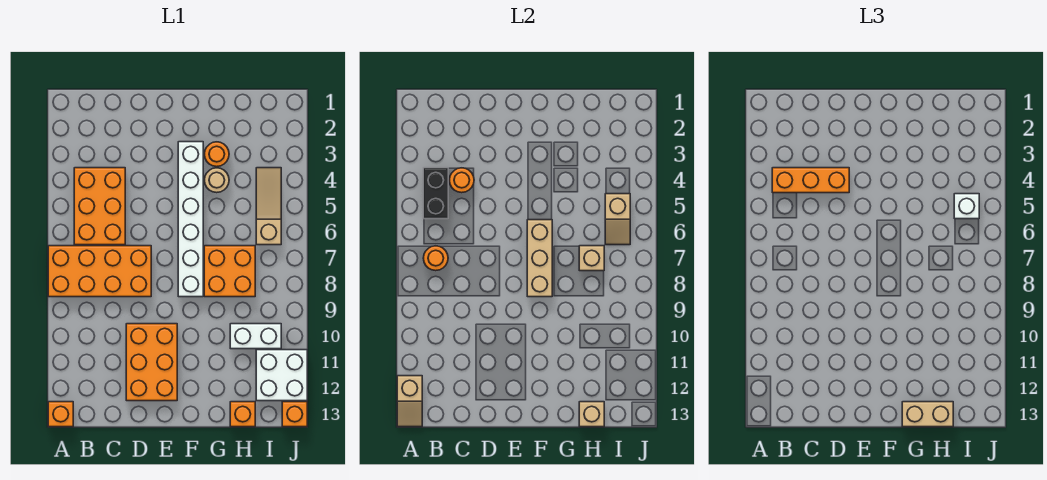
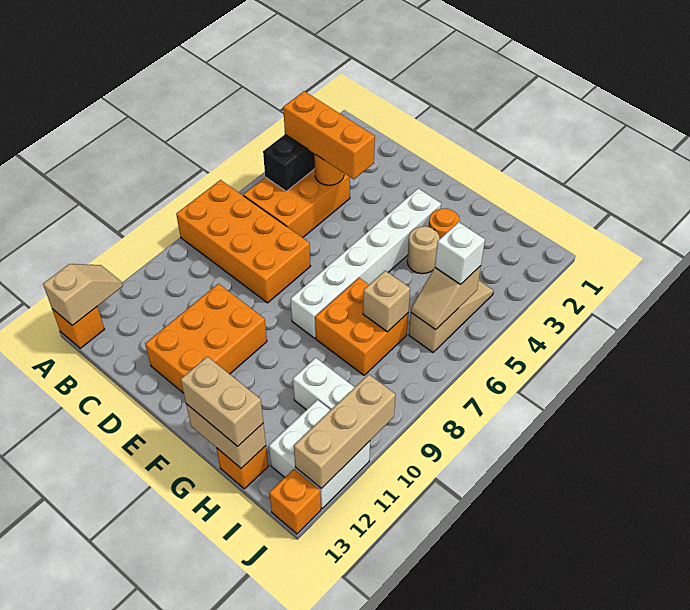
tan slope A12:A13 level 2 top 12 -> tan slope A12:A13 level 2 top 13
orange round brick B7 level 2 -> none
tan brick F6:F8 level 2 -> tan brick J10:J12 level 2
tan brick H13 level 2 -> tan brick G13:H13 level 2

